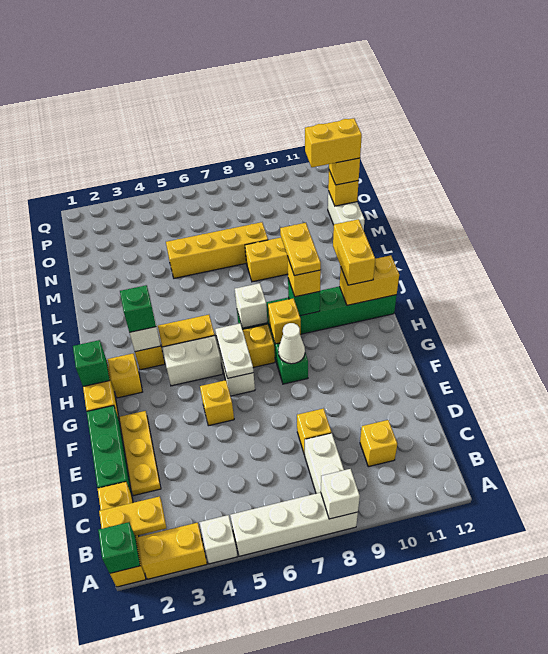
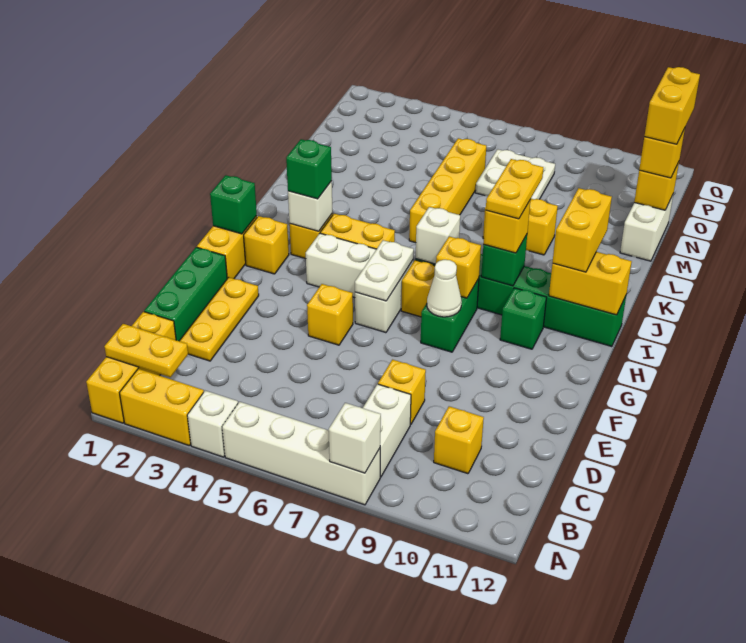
green brick A1 level 2 -> green brick H10 level 1
yellow brick M5:M8 level 1 -> yellow brick K6:N6 level 1
none -> white plate N7:O8 level 1
yellow brick N11:N12 level 4 -> yellow brick N12:O12 level 4

